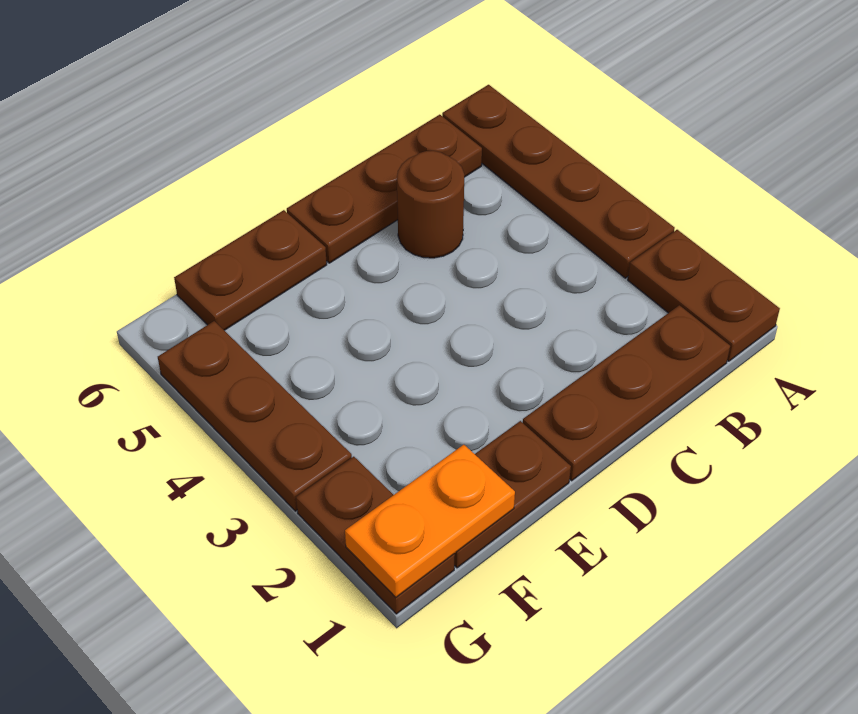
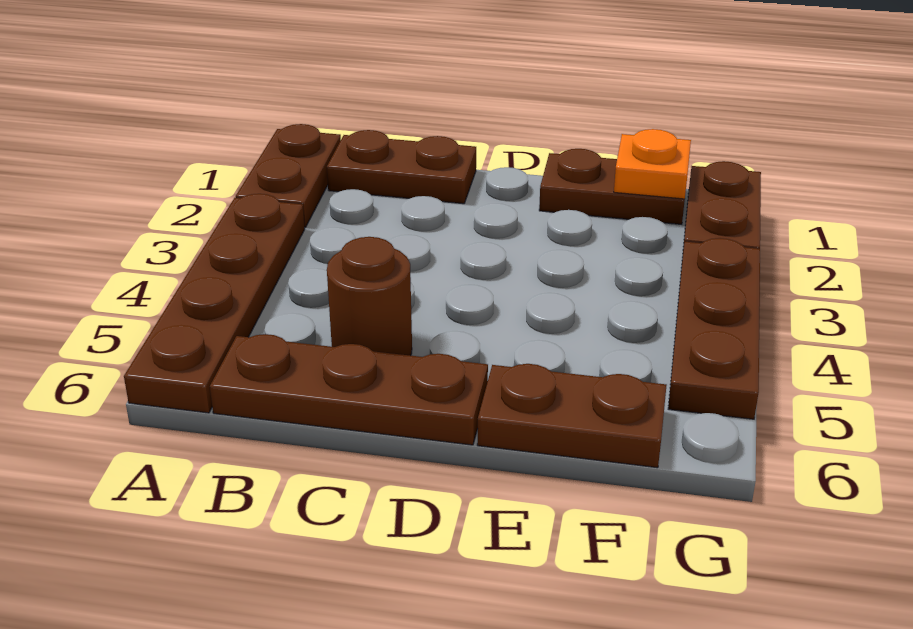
brown plate B1:D1 level 1 -> brown plate B1:C1 level 1
orange plate F1:G1 level 2 -> orange plate F1 level 2

